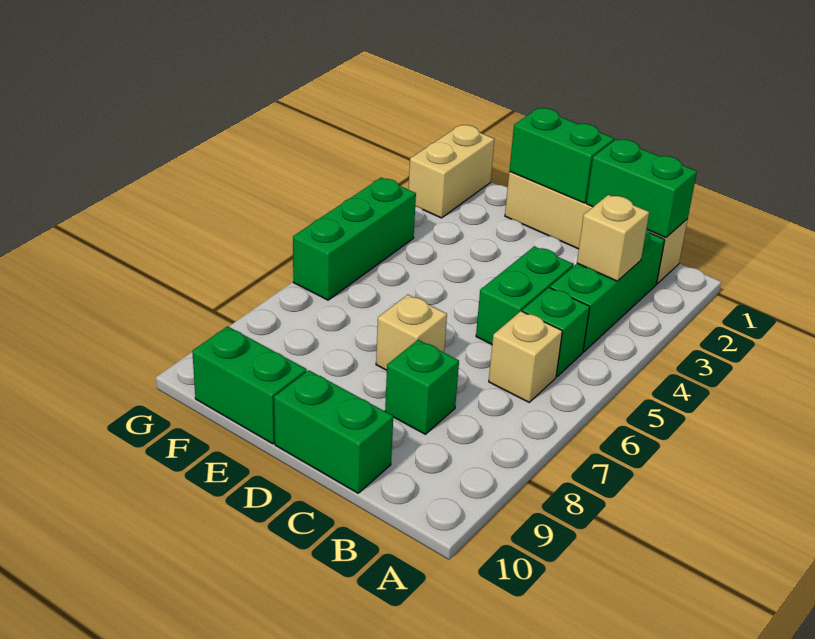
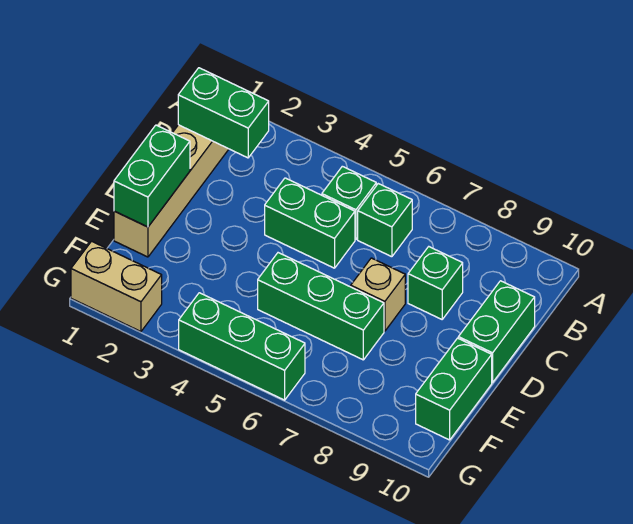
green brick B1:C1 level 2 -> green brick B1:B2 level 2
green brick B2:B4 level 1 -> green brick E5:E7 level 1
tan brick B3 level 2 -> none
tan brick B6 level 1 -> green brick B6 level 1

